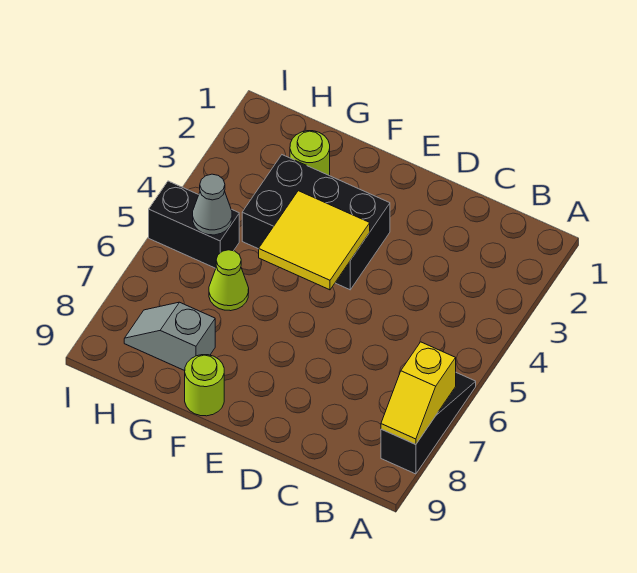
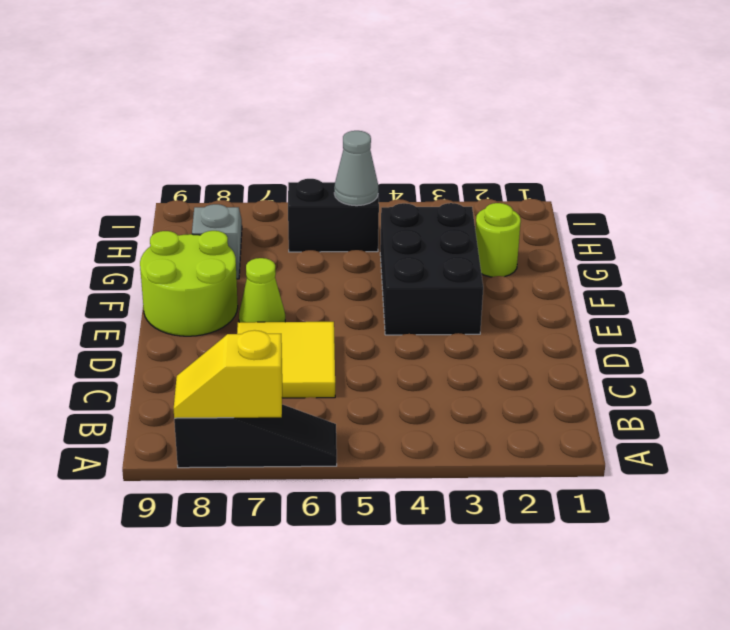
yellow tile E4:F5 level 2 -> yellow tile C6:D7 level 1
lime round brick F9 level 1 -> lime round brick E8:F9 level 1
lime cone G6 level 1 -> lime cone E7 level 1
black brick H5:I5 level 1 -> black brick H5:H6 level 1

